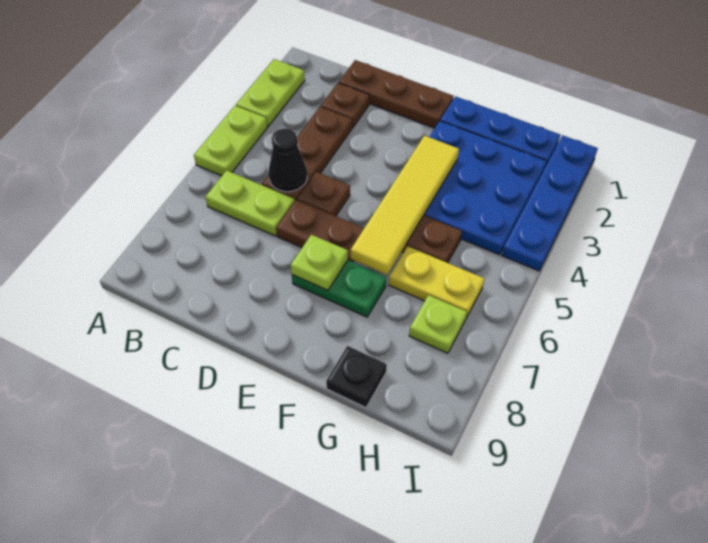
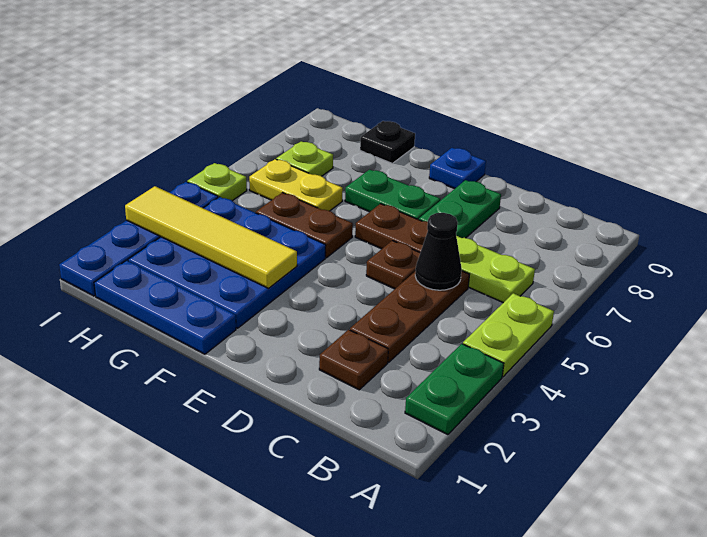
lime plate A2:A3 level 1 -> green plate A2:A3 level 1
brown plate C1:E1 level 1 -> none
none -> green plate D7:D8 level 1
lime plate E7 level 2 -> lime plate I5 level 1
none -> blue plate E9 level 1
yellow tile F3:F6 level 2 -> yellow tile F3:I3 level 2

